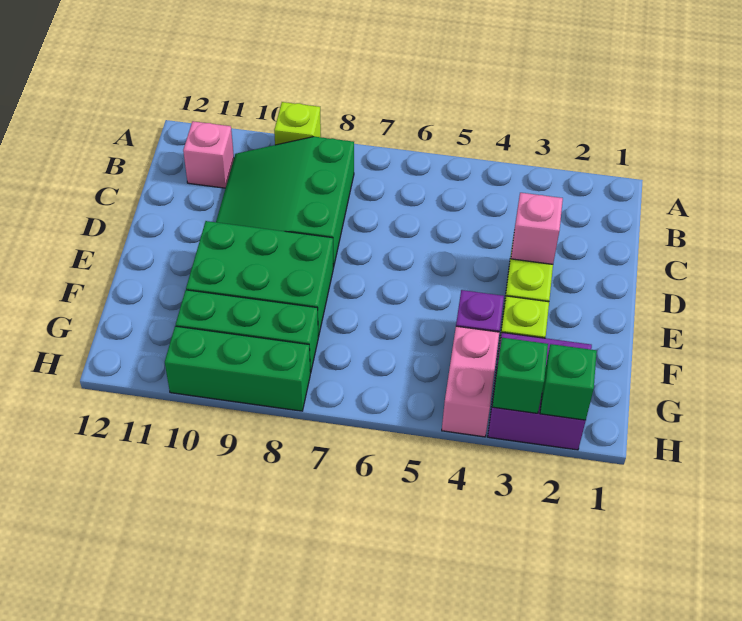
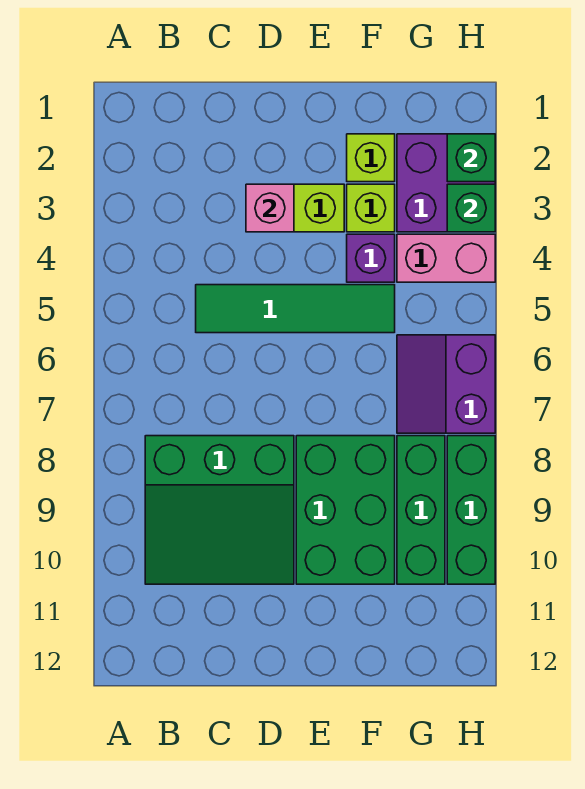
lime brick A9 level 1 -> lime brick F2 level 1
pink brick B11 level 1 -> none
none -> green tile C5:F5 level 1
none -> purple slope G6:H7 level 1 top H

